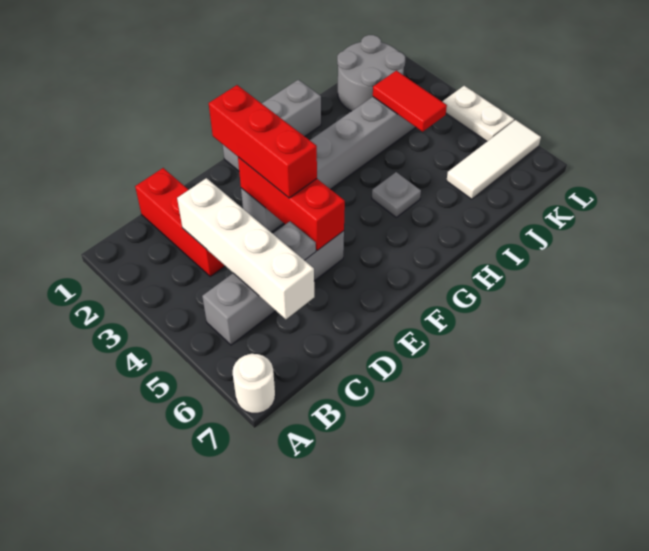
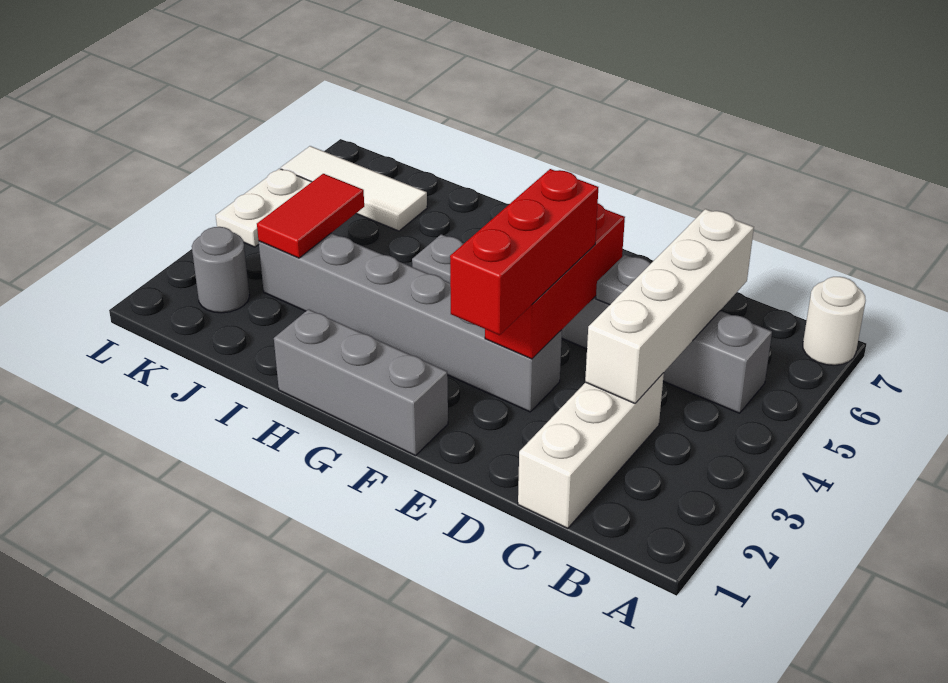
red brick C1:C3 level 1 -> white brick C1:C3 level 1
grey round brick J1:K2 level 1 -> grey round brick K2 level 1

